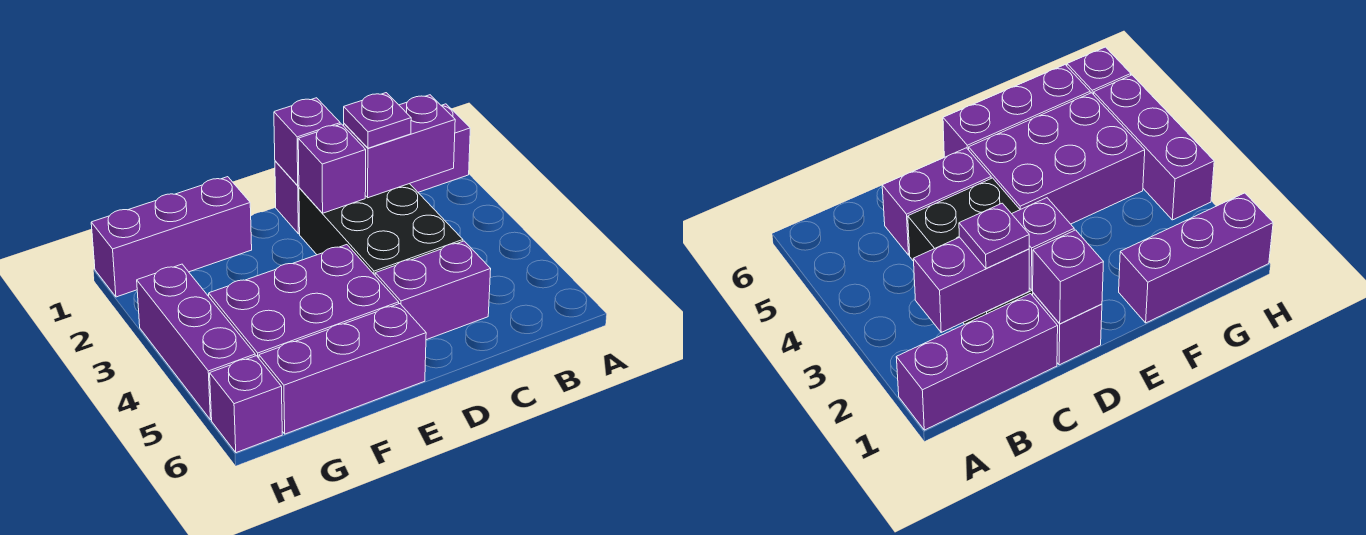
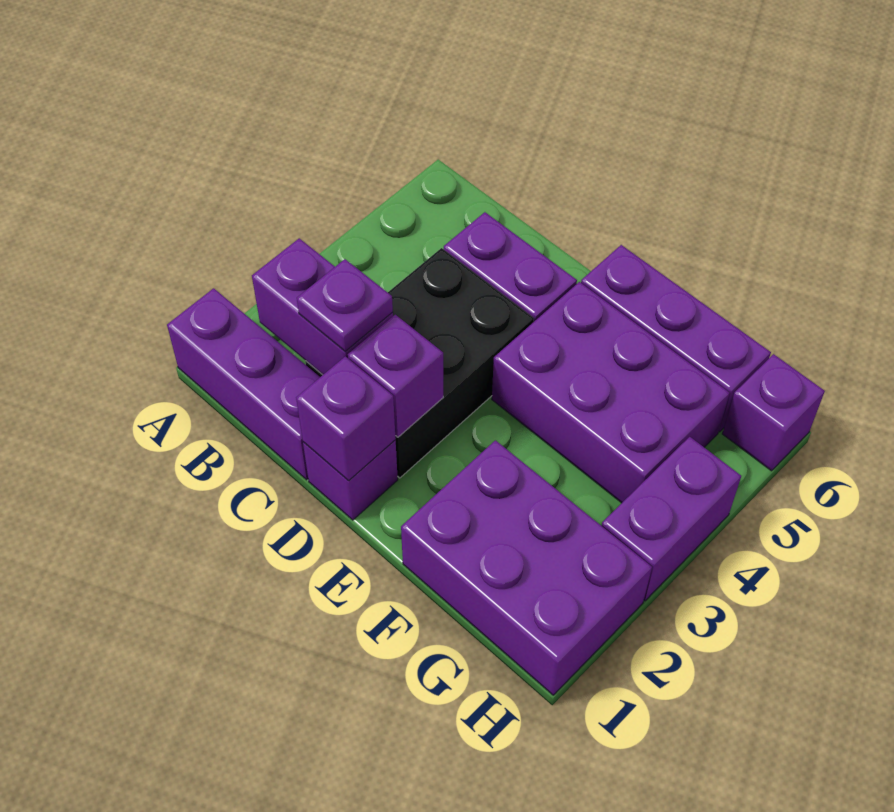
purple brick F1:H1 level 1 -> purple brick F1:H2 level 1
purple brick H3:H5 level 1 -> purple brick H3:H4 level 1

